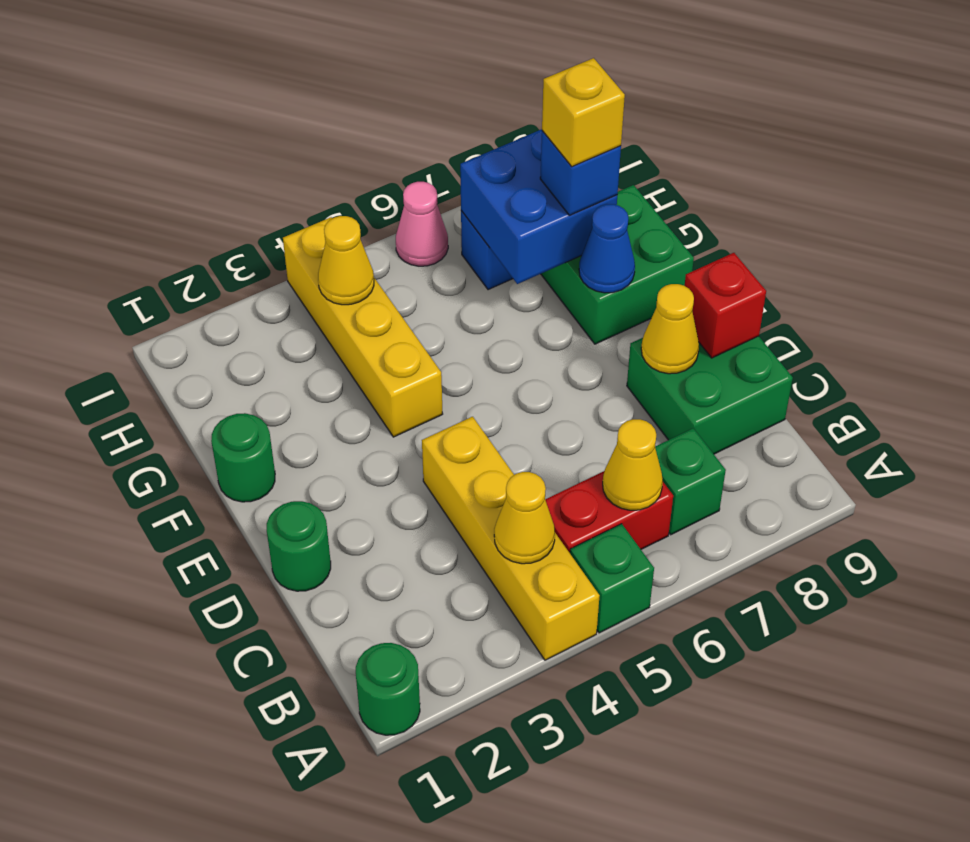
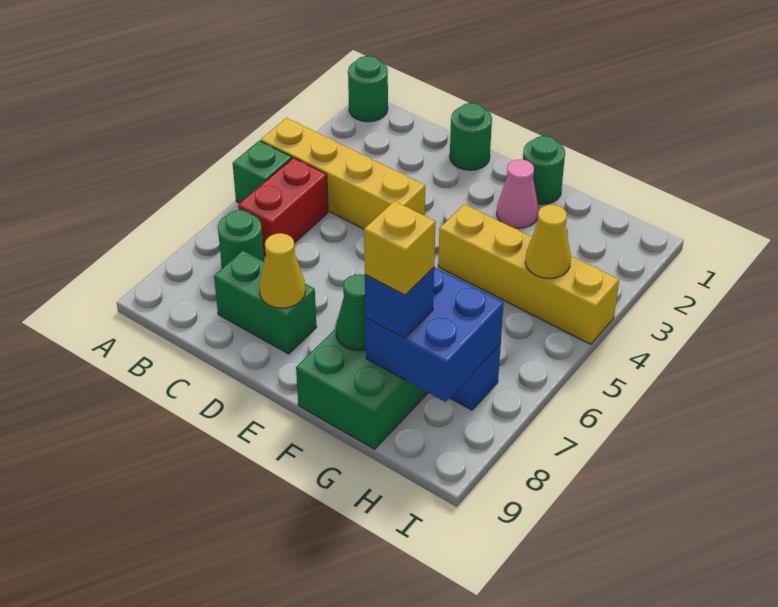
yellow cone B4 level 2 -> none
yellow cone B6 level 2 -> none
green brick B7 level 1 -> green round brick B7 level 1
green brick C8:D9 level 1 -> green brick C8:D8 level 1
red brick D9 level 2 -> none
blue cone F8 level 2 -> green cone F8 level 2
pink cone I6 level 1 -> pink cone F2 level 1

